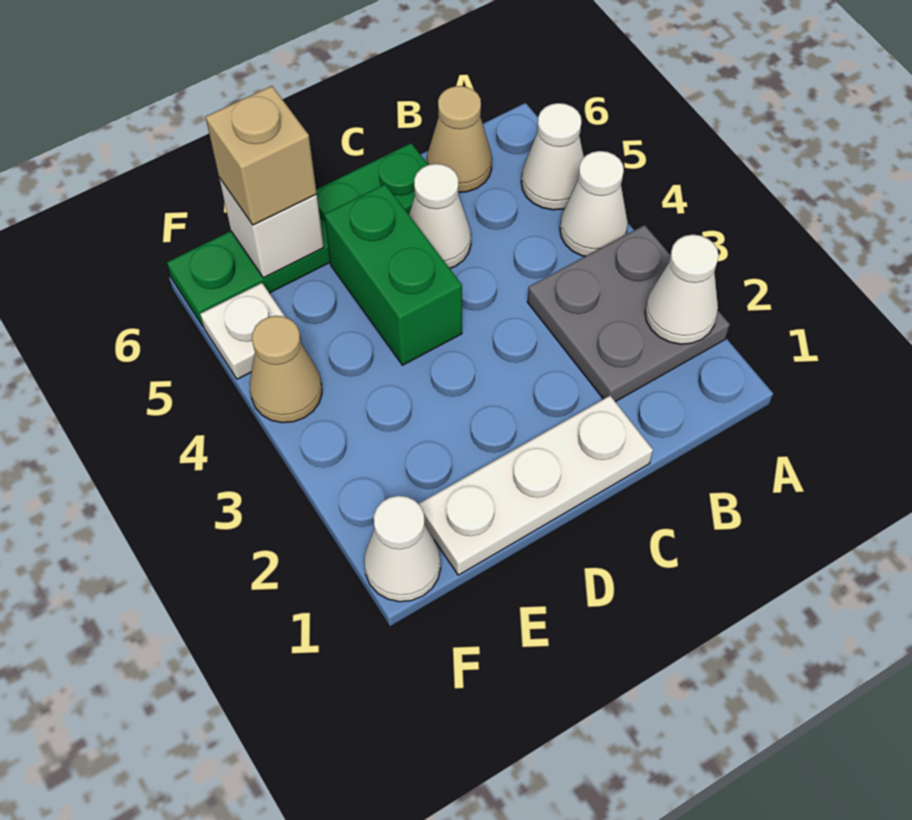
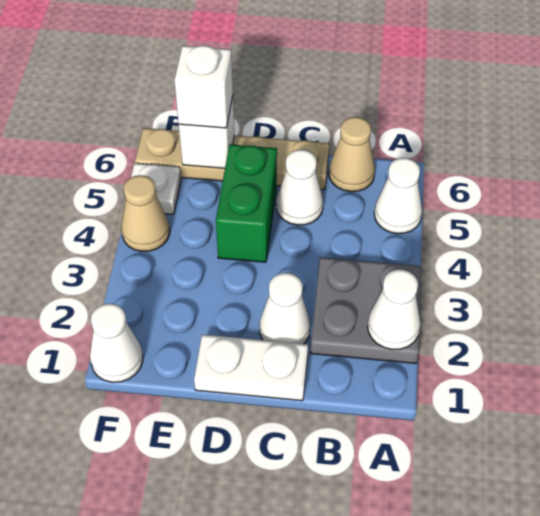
white cone A4 level 1 -> white cone C2 level 1
white plate C1:E1 level 1 -> white plate C1:D1 level 1
green plate C6:F6 level 1 -> tan plate C6:F6 level 1
tan brick E6 level 3 -> white brick E6 level 3

